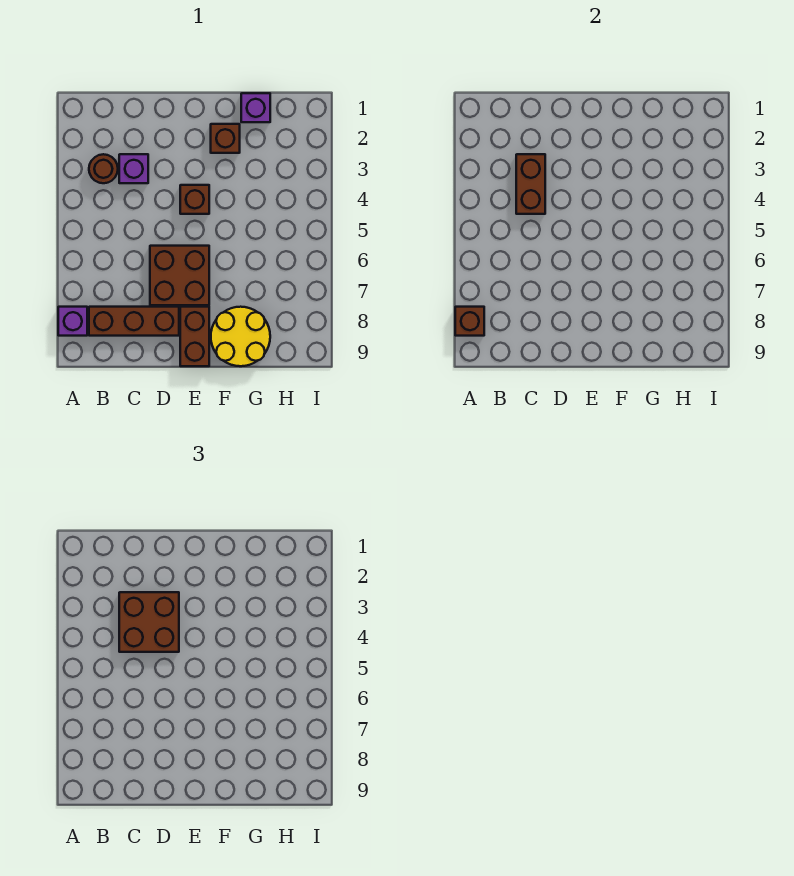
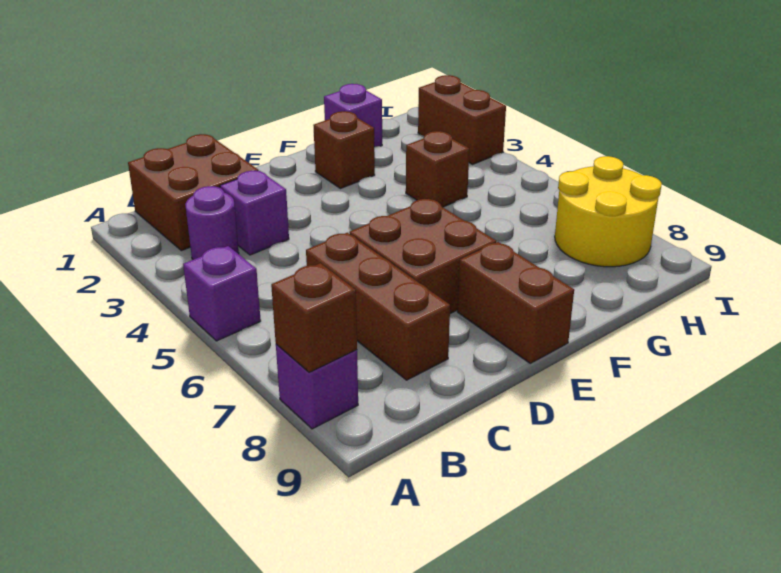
none -> purple brick A5 level 1
brown round brick B3 level 1 -> purple round brick B3 level 1
brown brick B8:D8 level 1 -> brown brick C6:C8 level 1
brown brick C3:C4 level 2 -> brown brick I2:I3 level 1
brown brick C3:D4 level 3 -> brown brick B1:C2 level 1
brown brick E4 level 1 -> brown brick G4 level 1
yellow round brick F8:G9 level 1 -> yellow round brick H7:I8 level 1

